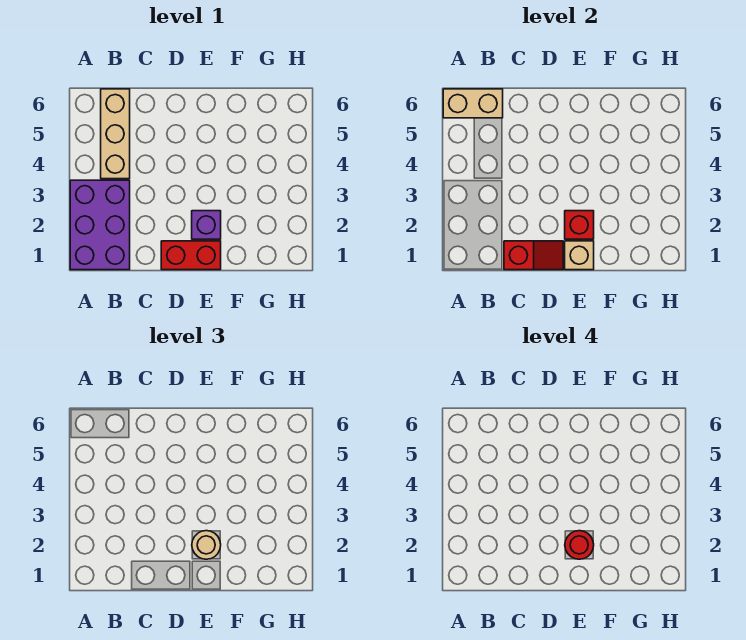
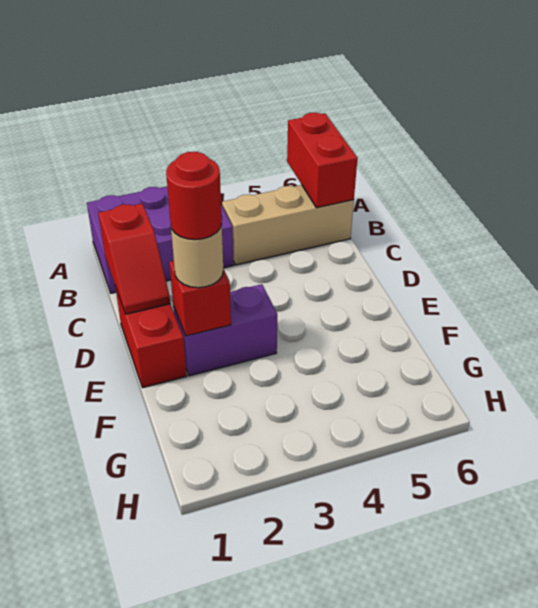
tan brick A6:B6 level 2 -> red brick A6:B6 level 2
tan brick E1 level 2 -> none
purple brick E2 level 1 -> purple brick E2:E3 level 1

